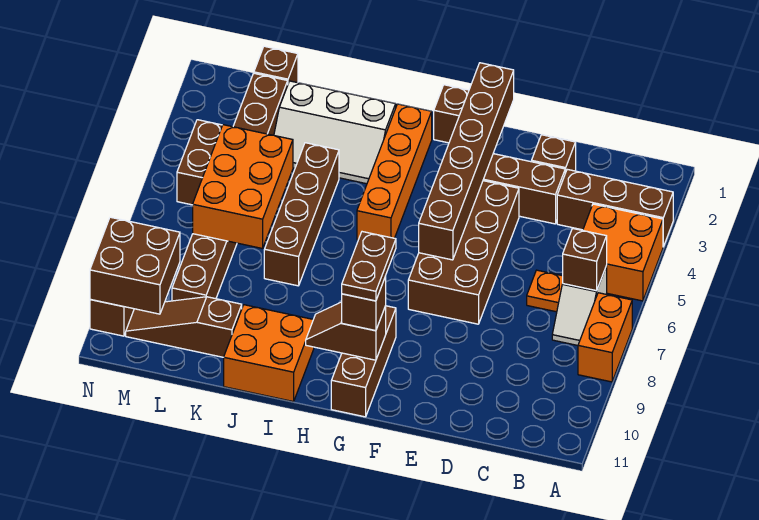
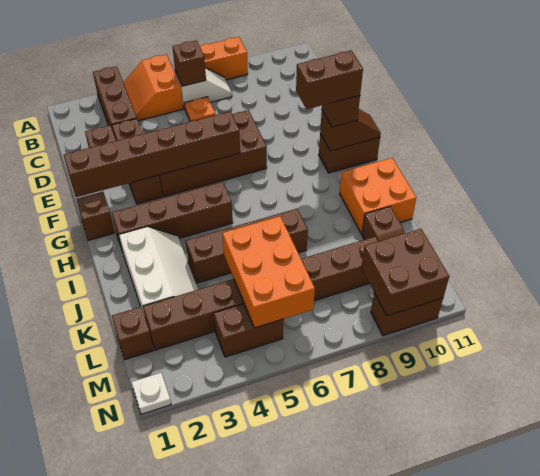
orange brick A4:B5 level 1 -> orange slope A4:B5 level 1 top 5
brown brick G9:G11 level 1 -> brown brick G10:G11 level 1
brown plate G9:G10 level 4 -> brown brick G9:G10 level 4
brown slope G10:H10 level 2 top G -> brown slope G10:G11 level 2 top 10
orange brick H2:H5 level 1 -> brown brick H2:H5 level 1
orange brick K5:L7 level 2 -> orange brick K5:M6 level 2
none -> white plate N1 level 1

